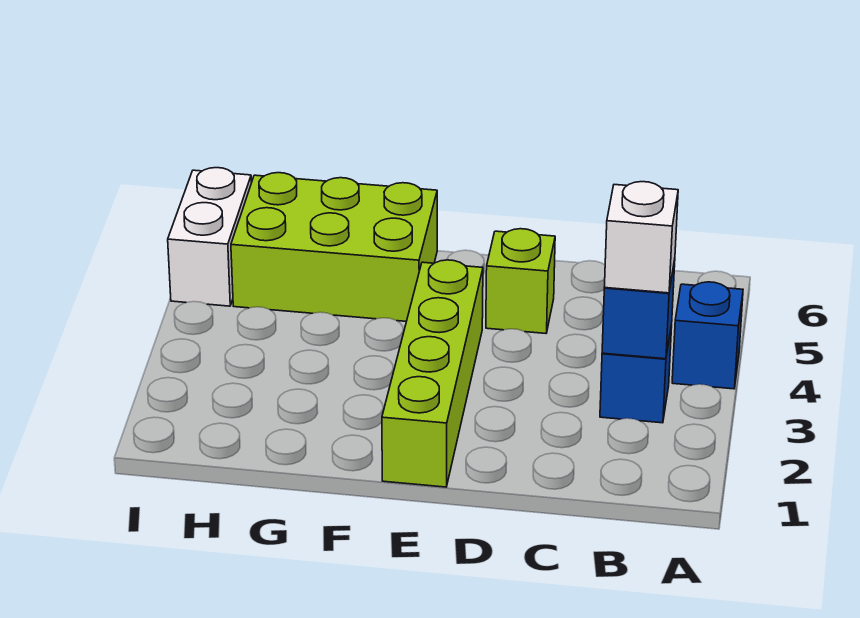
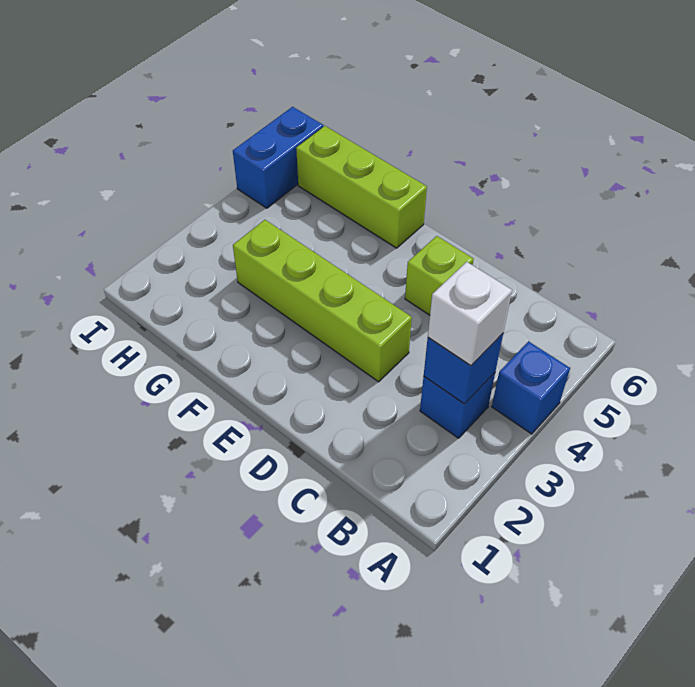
lime brick E1:E4 level 1 -> lime brick D3:G3 level 1
lime brick F5:H6 level 1 -> lime brick F6:H6 level 1
white brick I5:I6 level 1 -> blue brick I5:I6 level 1

